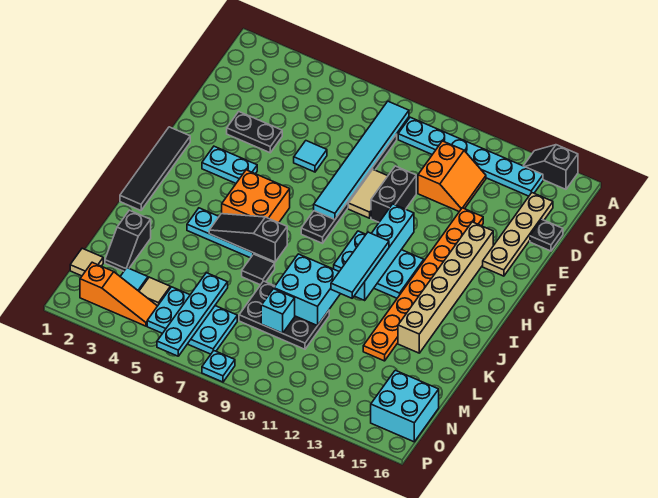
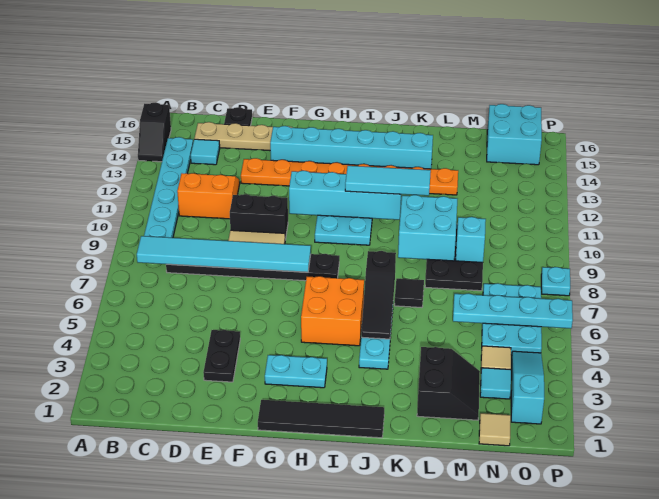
cyan tile E6 level 1 -> cyan tile C14 level 1
tan brick F14:K14 level 1 -> cyan brick F14:K14 level 1
cyan plate G3:G4 level 1 -> cyan plate G3:H3 level 1
black slope L2:M2 level 1 top L -> black slope L2:M3 level 1 top L
orange slope O2:O4 level 1 top 2 -> cyan slope O2:O4 level 1 top 2

